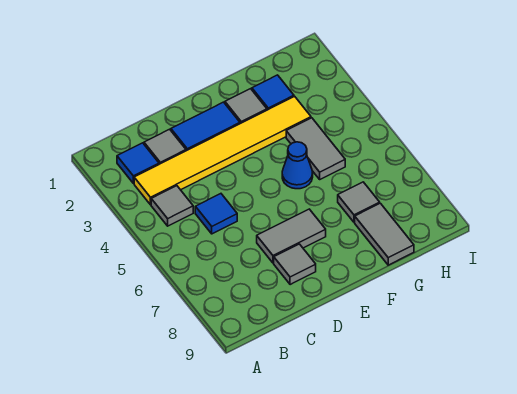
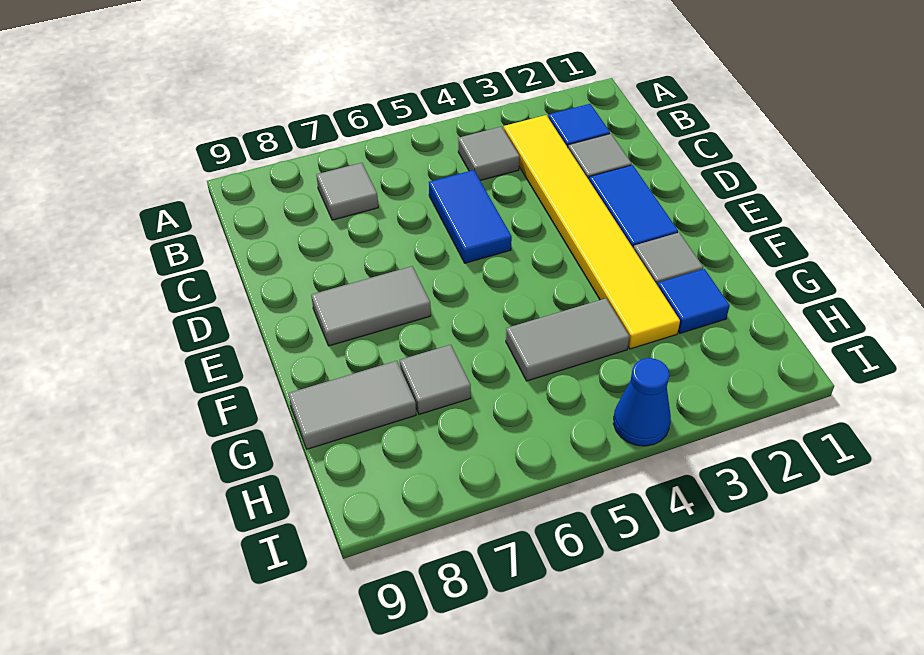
blue tile C5 level 1 -> blue tile C5:D5 level 1
grey tile D7:E7 level 1 -> grey tile E7:E8 level 1
grey tile D8 level 1 -> grey tile B7 level 1
blue cone F5 level 1 -> blue cone I4 level 1

